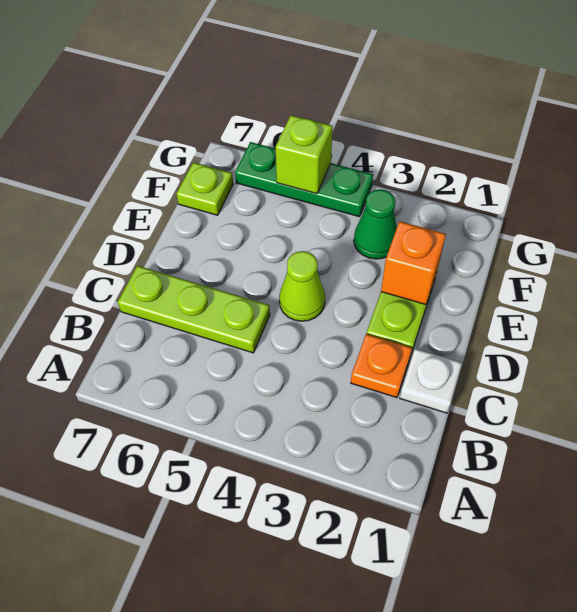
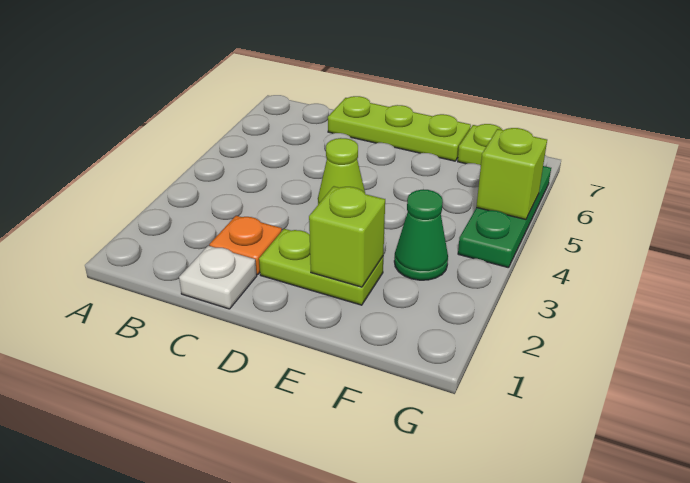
lime plate C5:C7 level 1 -> lime plate C7:E7 level 1
orange brick E2 level 2 -> lime brick E2 level 2

